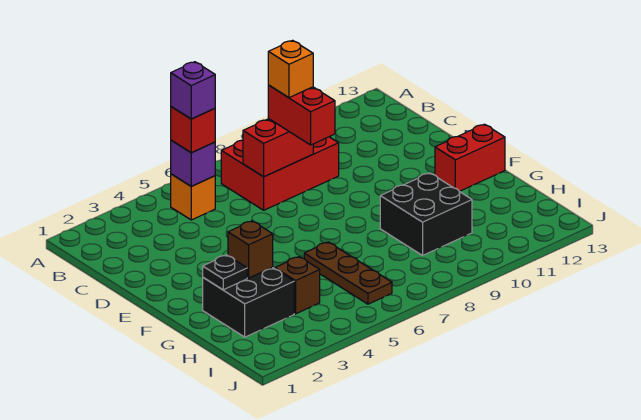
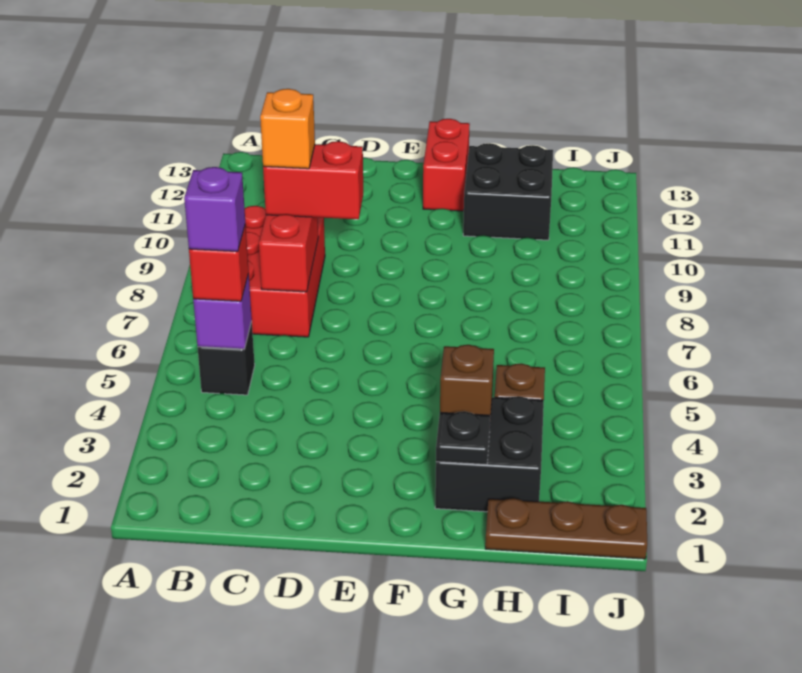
orange brick B5 level 1 -> black brick B5 level 1
brown plate G6:I6 level 1 -> brown plate H1:J1 level 1
black brick G9:H10 level 1 -> black brick G11:H12 level 1

